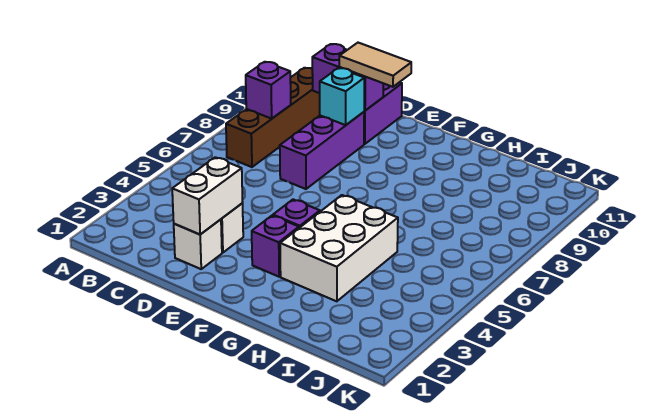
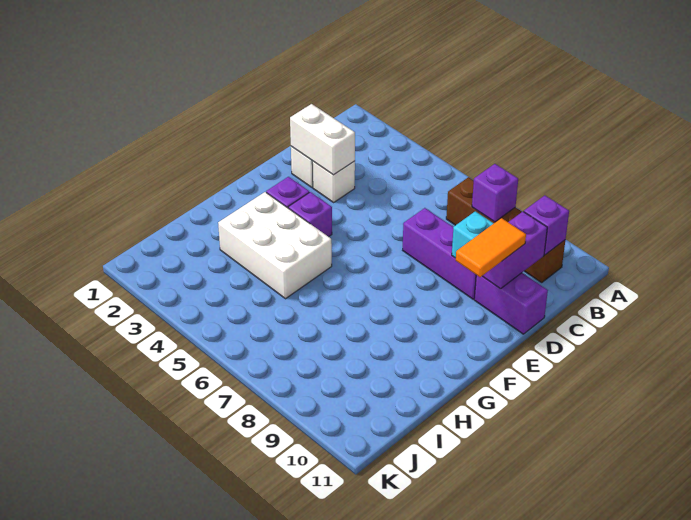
none -> purple brick B10 level 2
tan tile D10:E10 level 3 -> orange tile D10:E10 level 3

